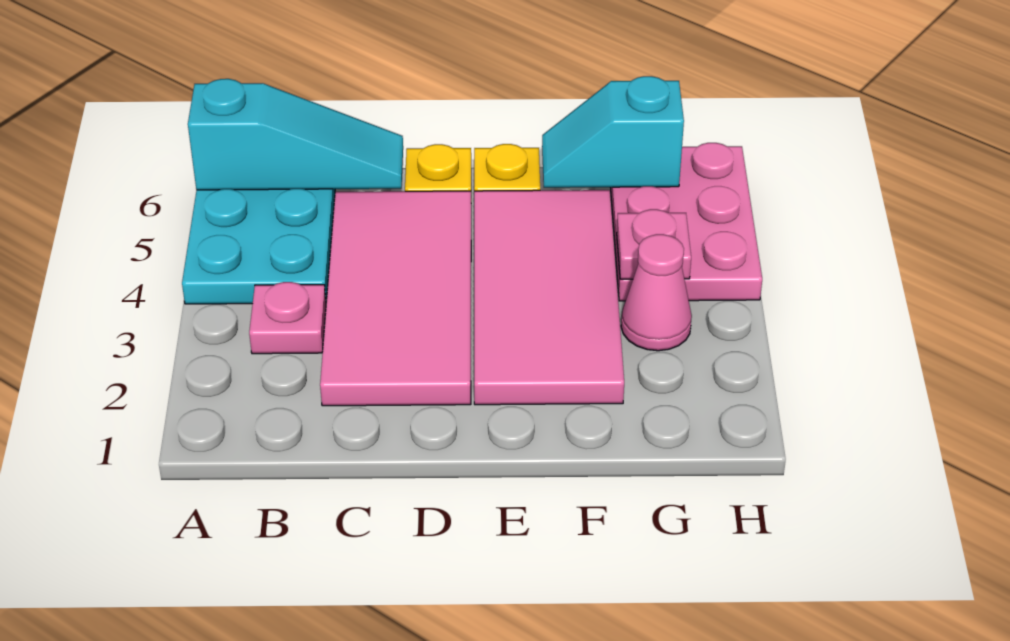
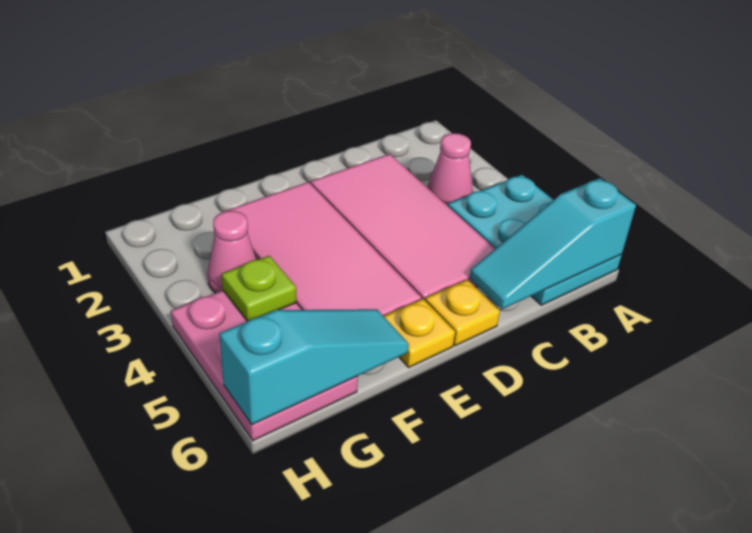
pink plate B3 level 1 -> pink cone B3 level 1
cyan slope F6:G6 level 2 top G -> cyan slope F6:H6 level 2 top H
pink plate G4 level 2 -> lime plate G4 level 2

